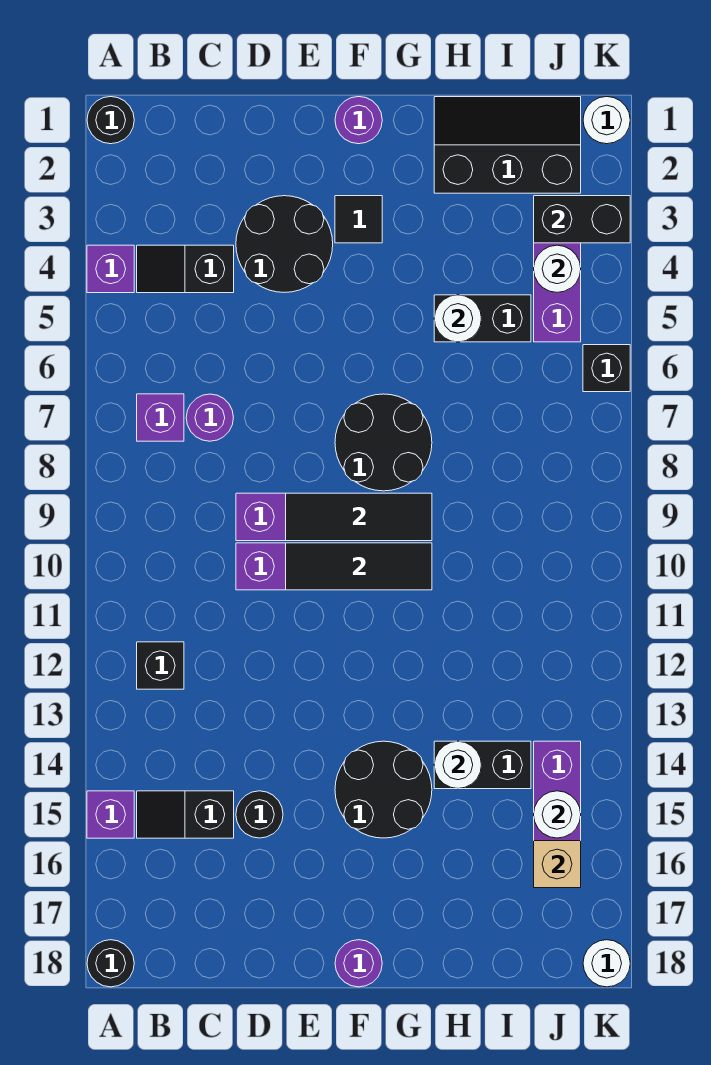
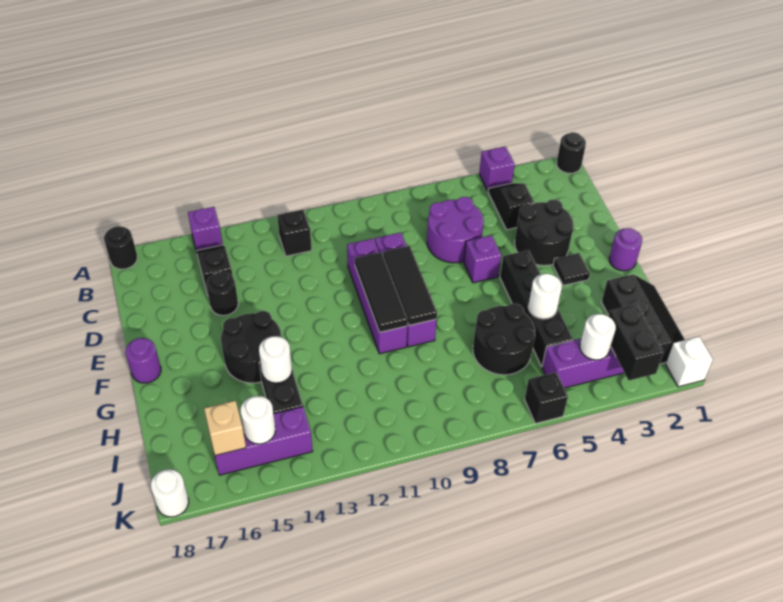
purple brick B7 level 1 -> purple brick E6 level 1
purple round brick C7 level 1 -> purple round brick C6:D7 level 1
black round brick F7:G8 level 1 -> black round brick H6:I7 level 1
black brick H5:I5 level 1 -> black brick F5:I5 level 1
white round brick K1 level 1 -> white brick K1 level 1

